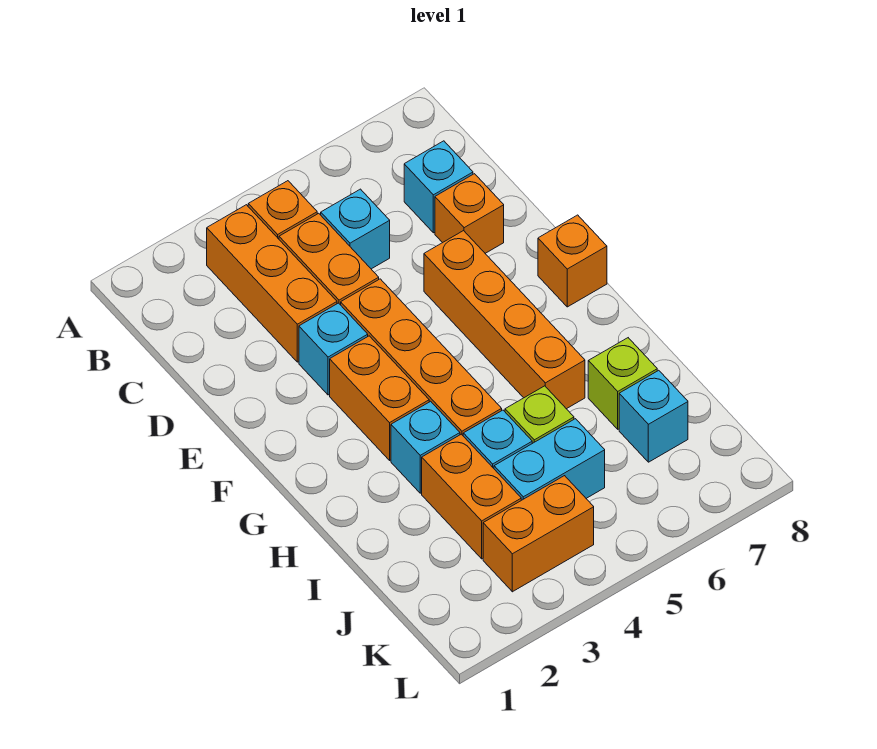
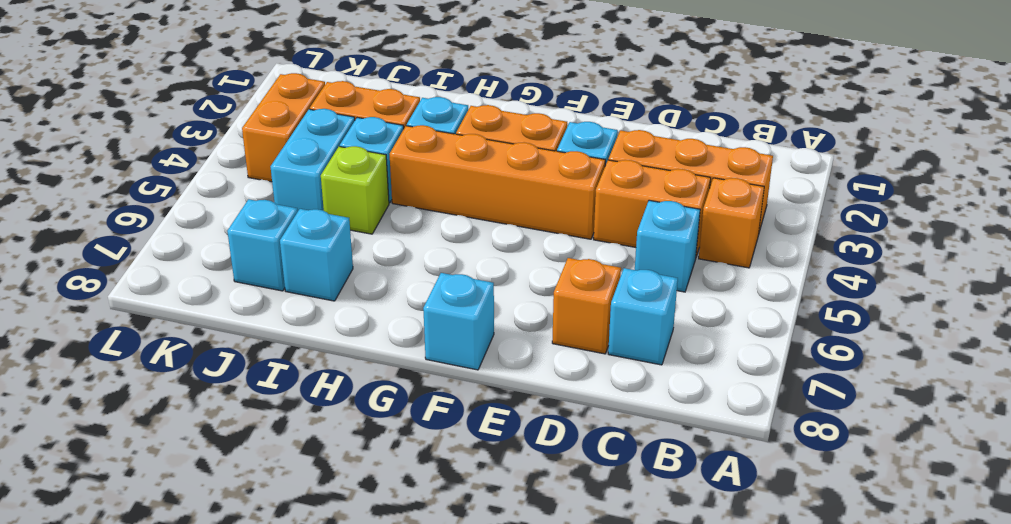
orange brick E6:H6 level 1 -> none
orange brick F8 level 1 -> cyan brick F8 level 1
lime brick I7 level 1 -> cyan brick I7 level 1

